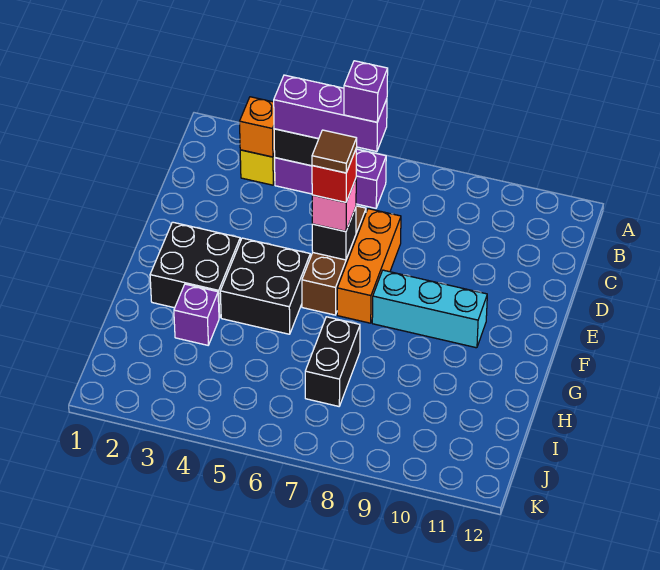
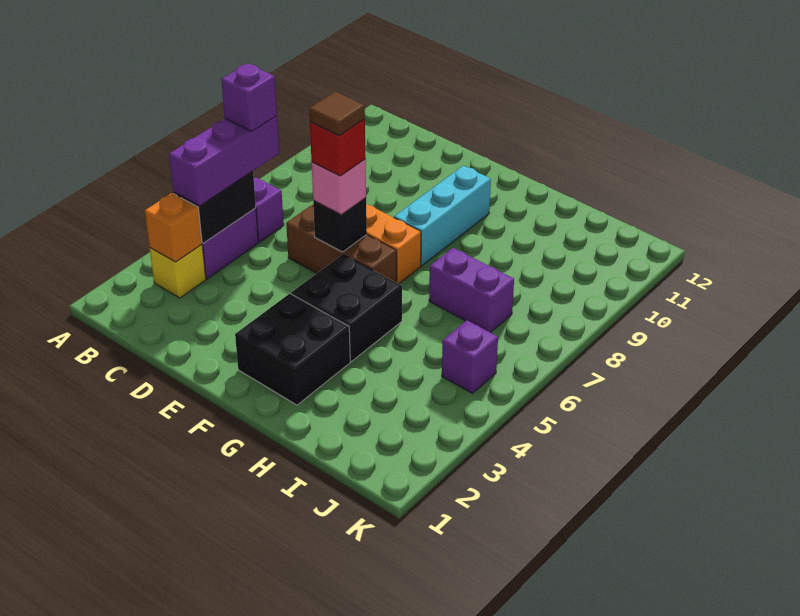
purple brick H3 level 1 -> purple brick J5 level 1
black brick H7:I7 level 1 -> purple brick H7:I7 level 1

